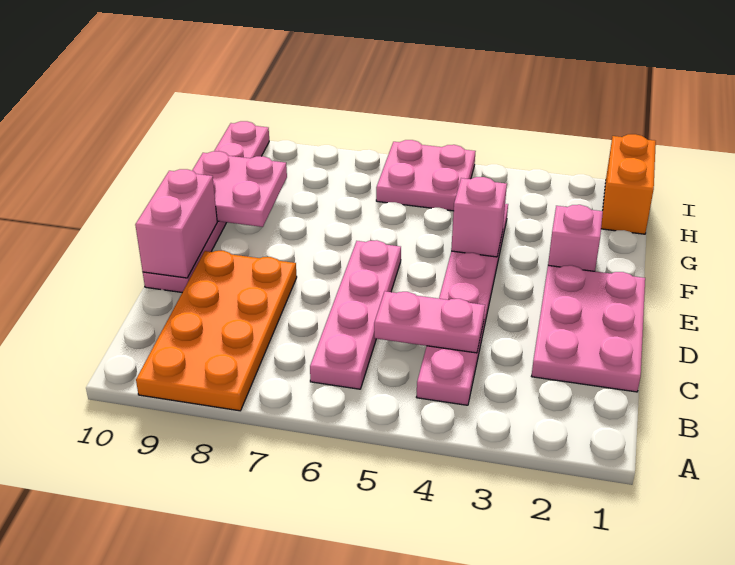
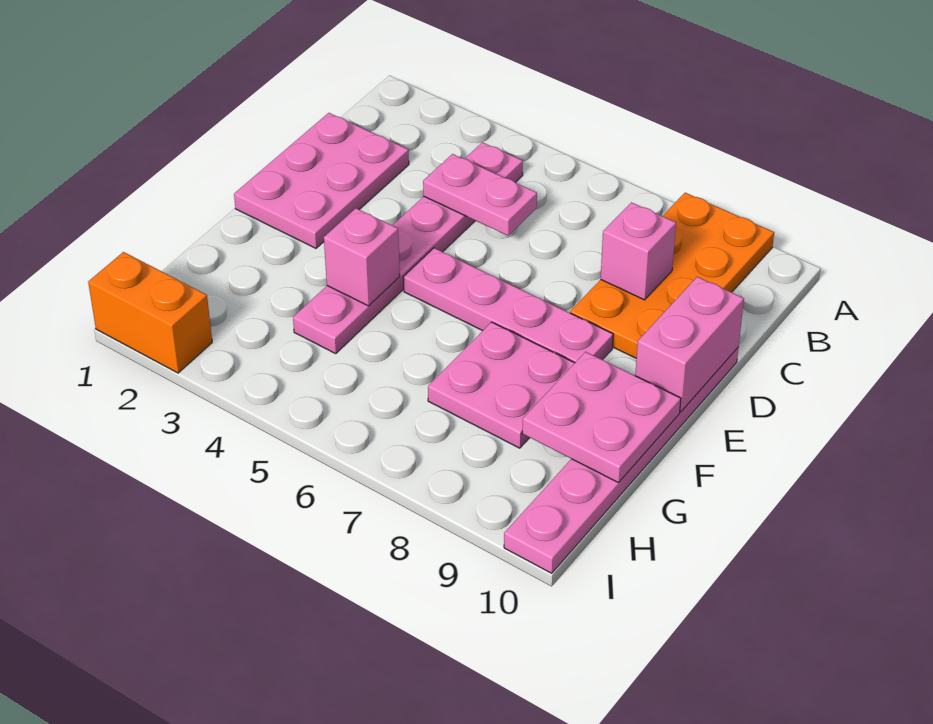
pink plate B6:E6 level 1 -> pink plate E5:E8 level 1
pink brick F2 level 1 -> pink brick C8 level 2
orange brick H1:I1 level 1 -> orange brick I1:I2 level 1
pink plate H5:I6 level 1 -> pink plate F7:G8 level 1

